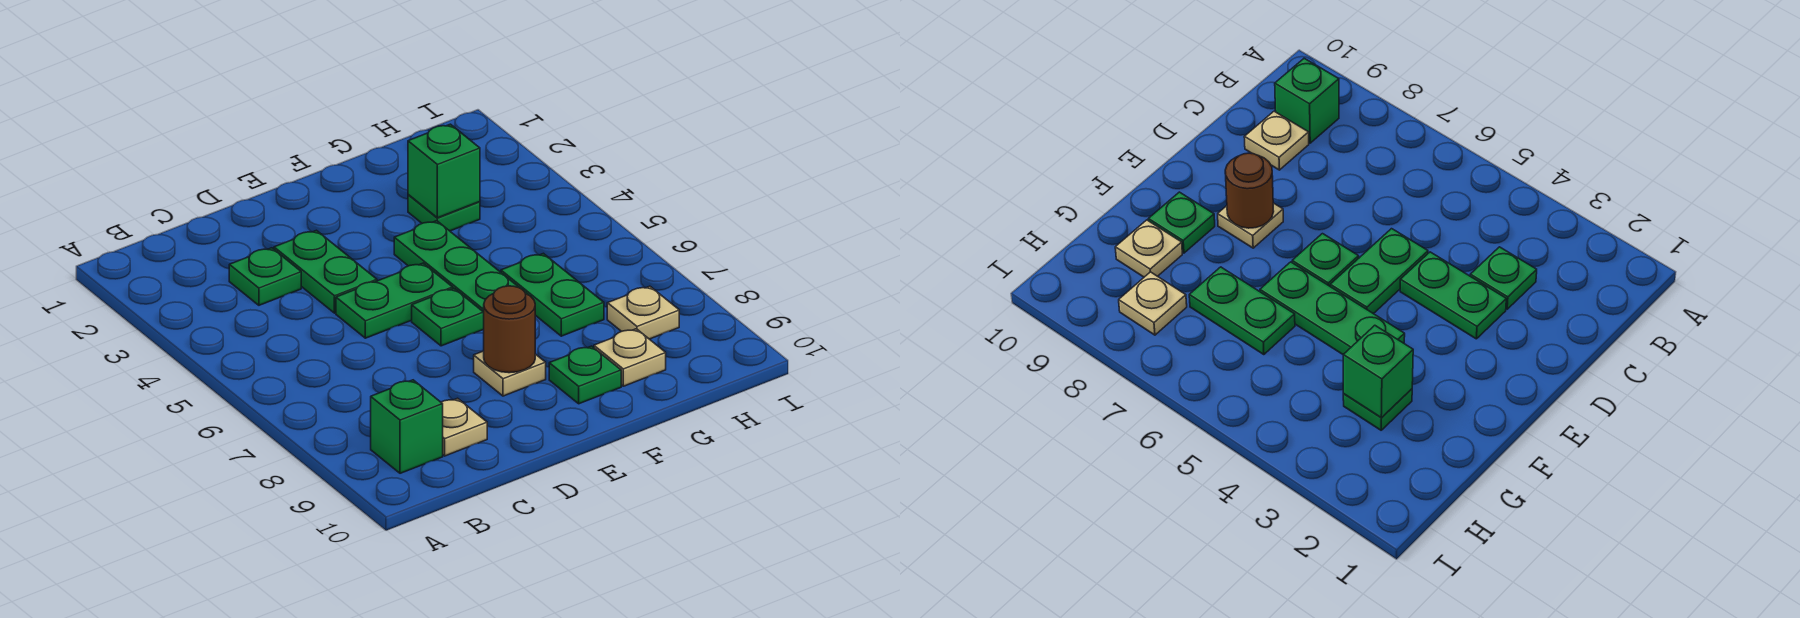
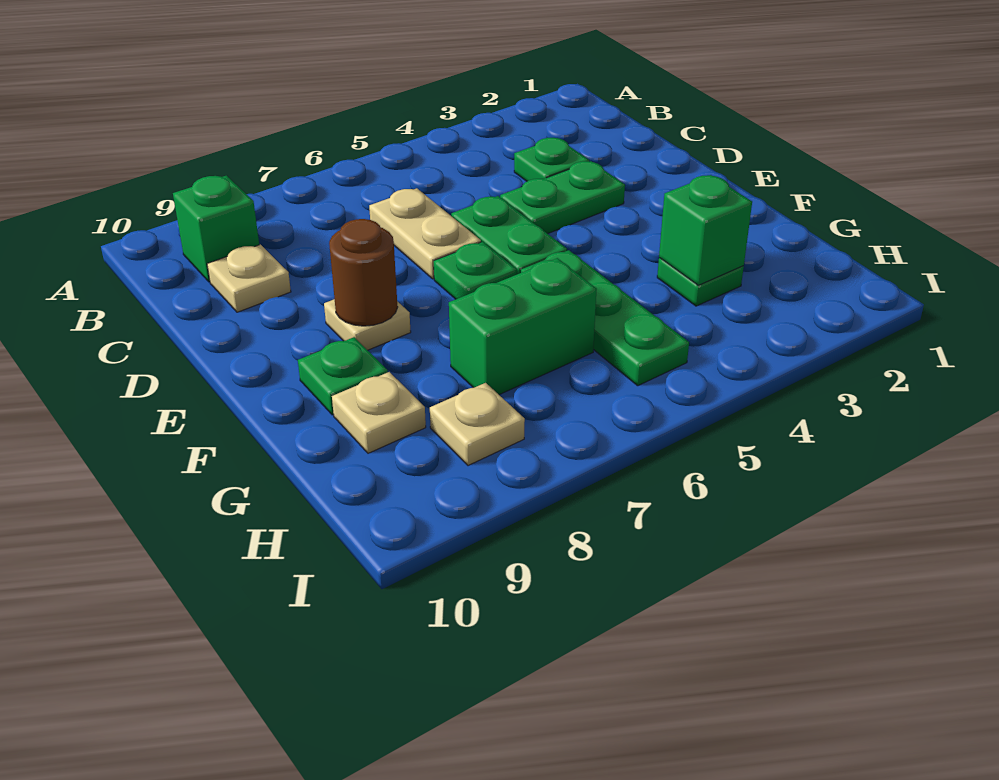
none -> tan plate C6:D6 level 1
green plate F4:F6 level 1 -> green plate F5:H5 level 1
green plate G6:G7 level 1 -> green brick G6:G7 level 1

